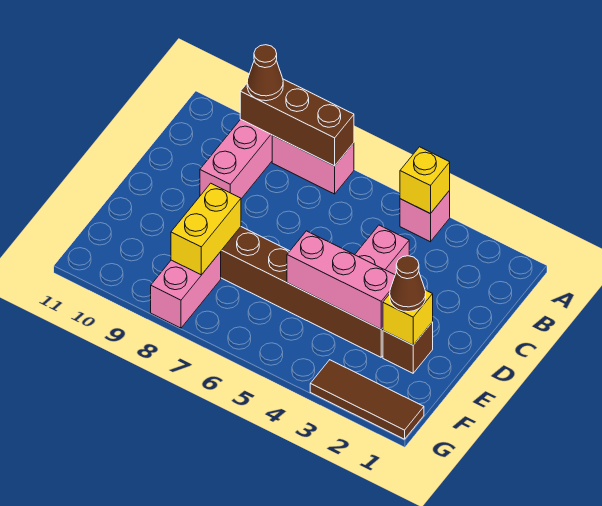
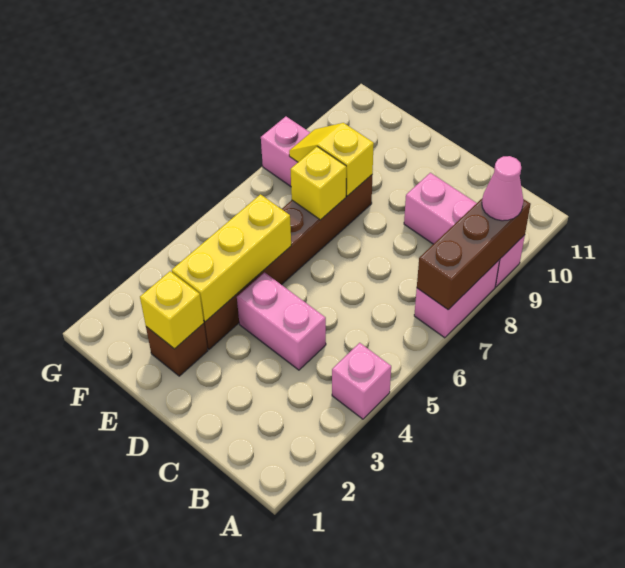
yellow brick A4 level 2 -> yellow brick E7 level 2
brown cone A9 level 3 -> pink cone A9 level 3
brown cone E2 level 3 -> none
pink brick E3:E5 level 2 -> yellow brick E3:E5 level 2
yellow brick E8:F8 level 2 -> yellow slope E8:F8 level 2 top E
brown tile G1:G3 level 1 -> none

